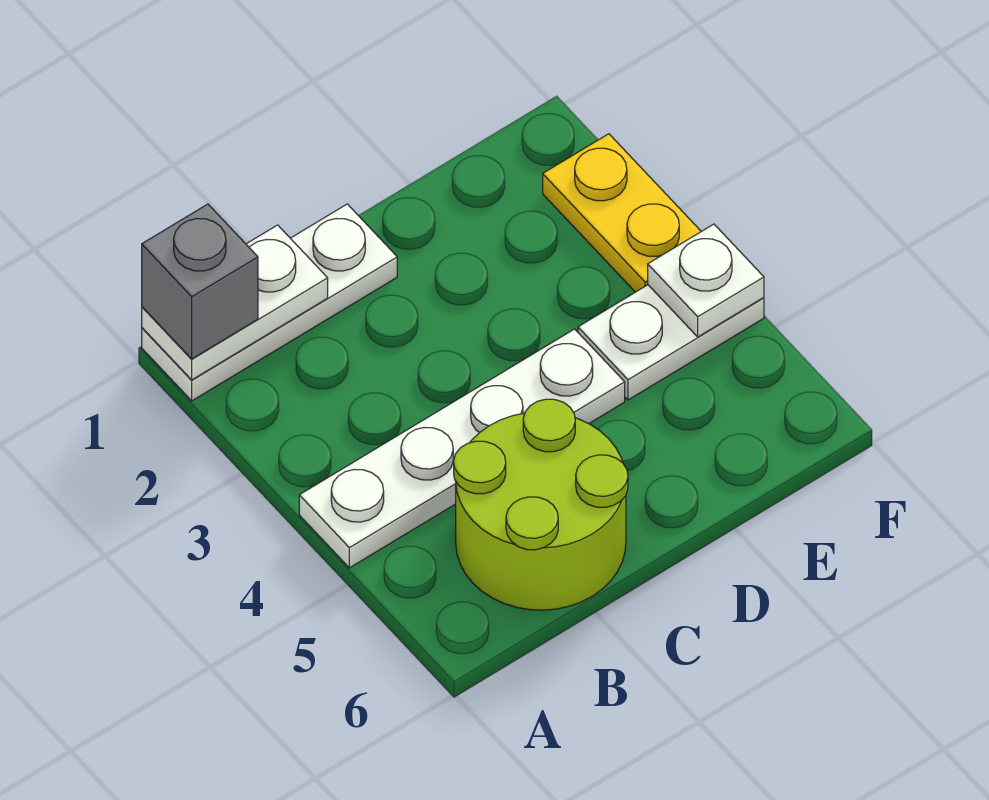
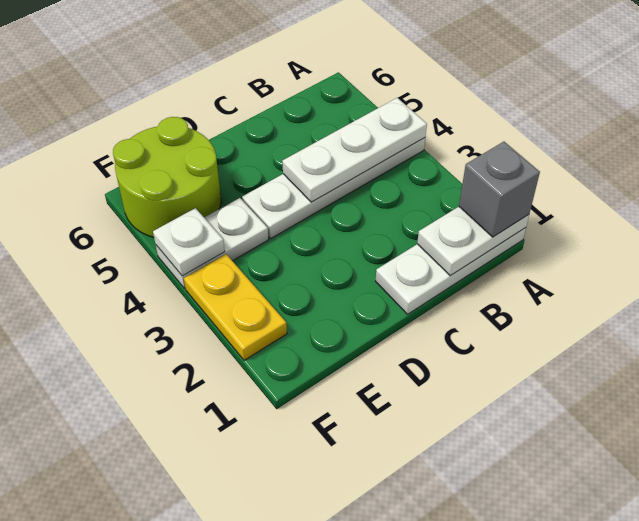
none -> white plate A4:C4 level 2
lime round brick B5:C6 level 1 -> lime round brick E5:F6 level 1

